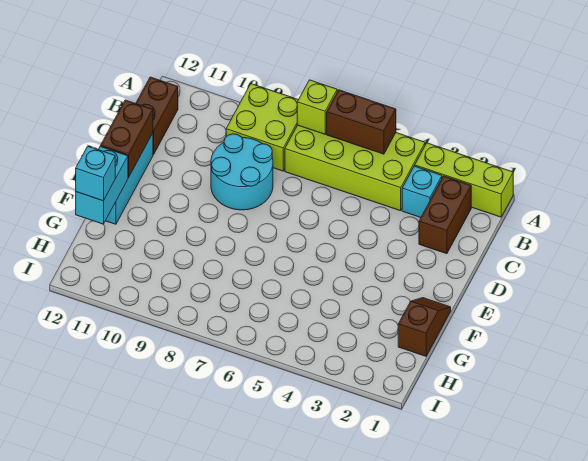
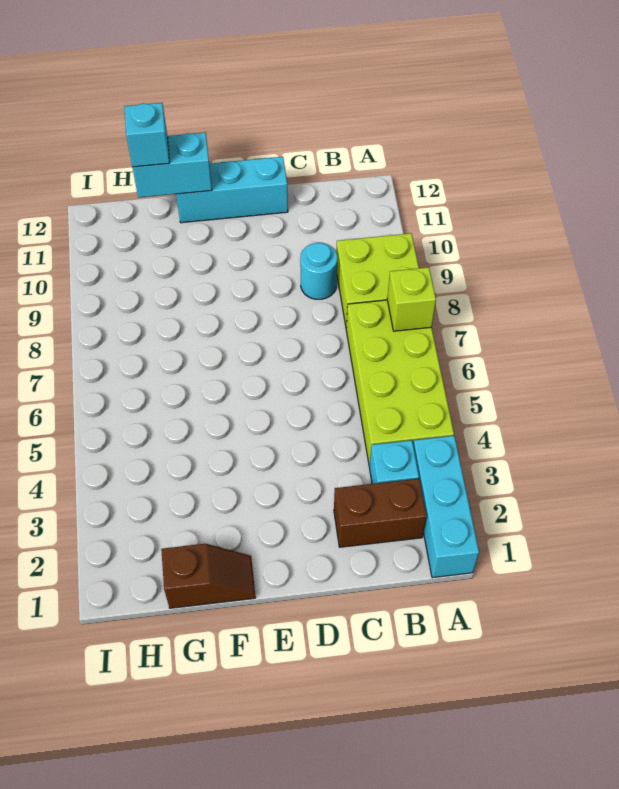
lime brick A1:A3 level 1 -> cyan brick A1:A3 level 1
brown brick A5:A6 level 2 -> none
brown brick B12:C12 level 1 -> none
cyan round brick C8:D9 level 1 -> cyan round brick C9 level 1
brown brick D12:E12 level 2 -> none

